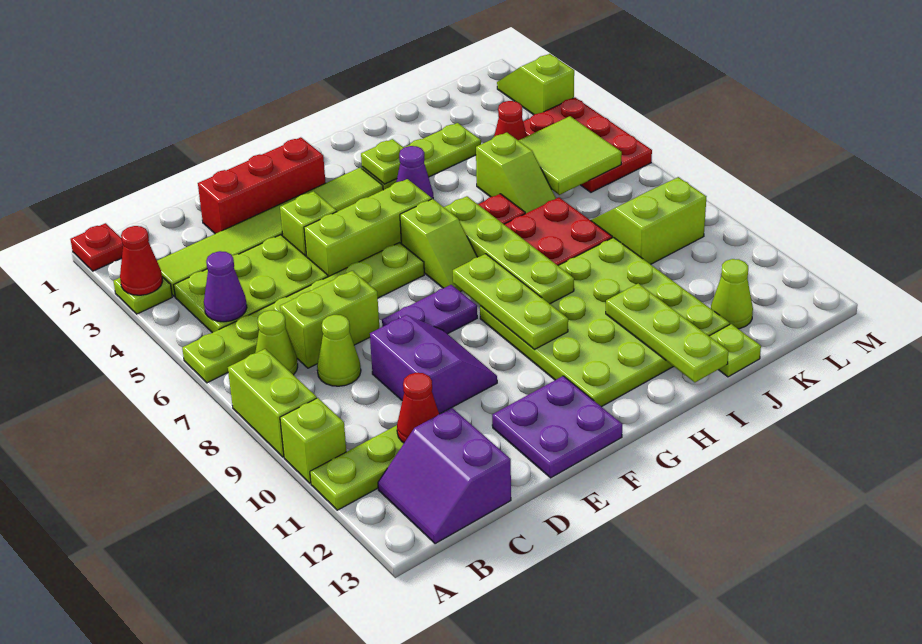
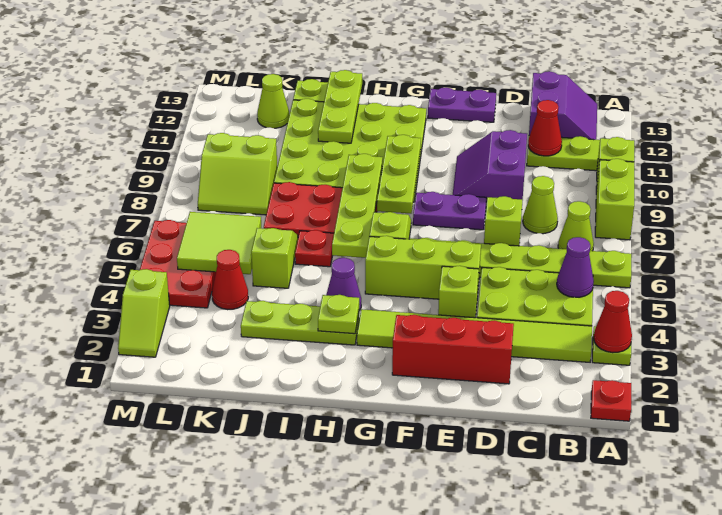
lime brick C7:D7 level 1 -> lime brick D7 level 1
purple plate E12:F13 level 1 -> purple plate E13:F13 level 1

